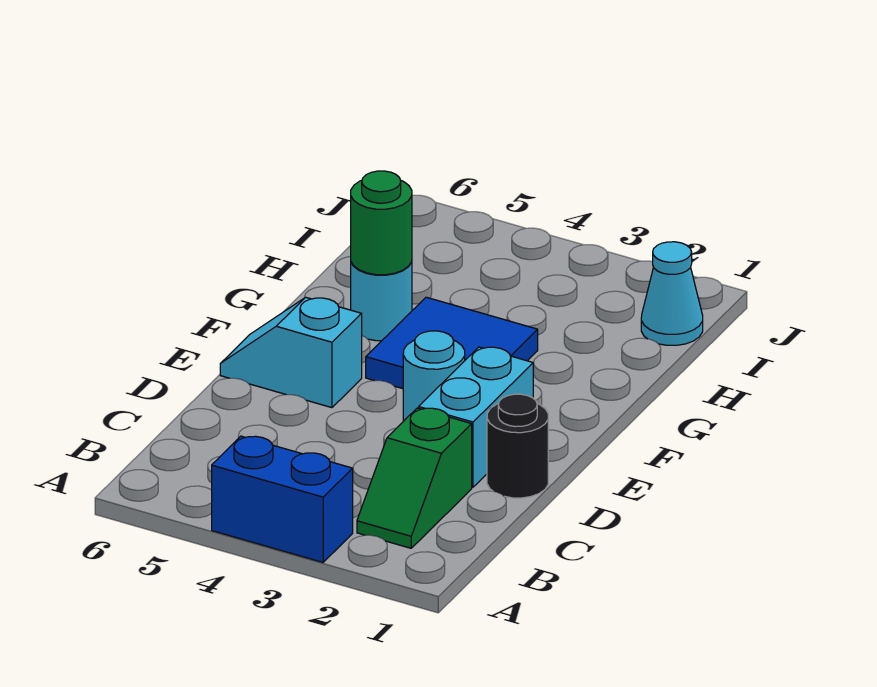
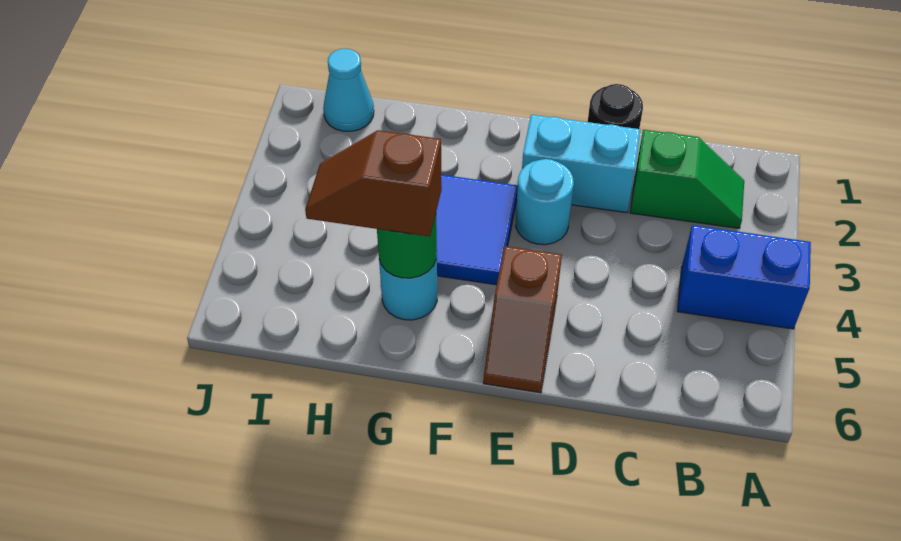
blue brick A3:A4 level 1 -> blue brick A4:B4 level 1
cyan slope E5:E6 level 1 top 5 -> brown slope E5:E6 level 1 top 5
none -> brown slope G5:H5 level 3 top G

